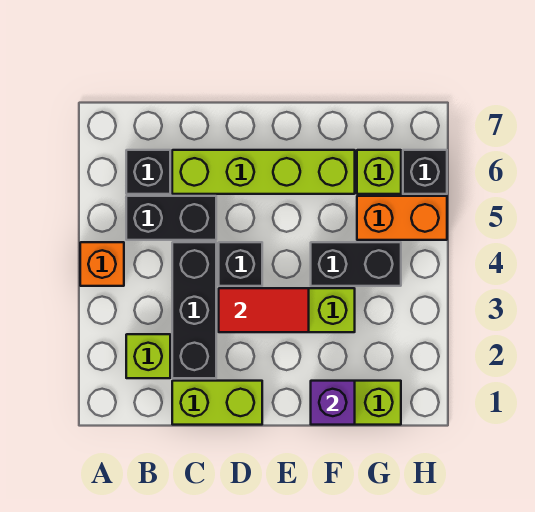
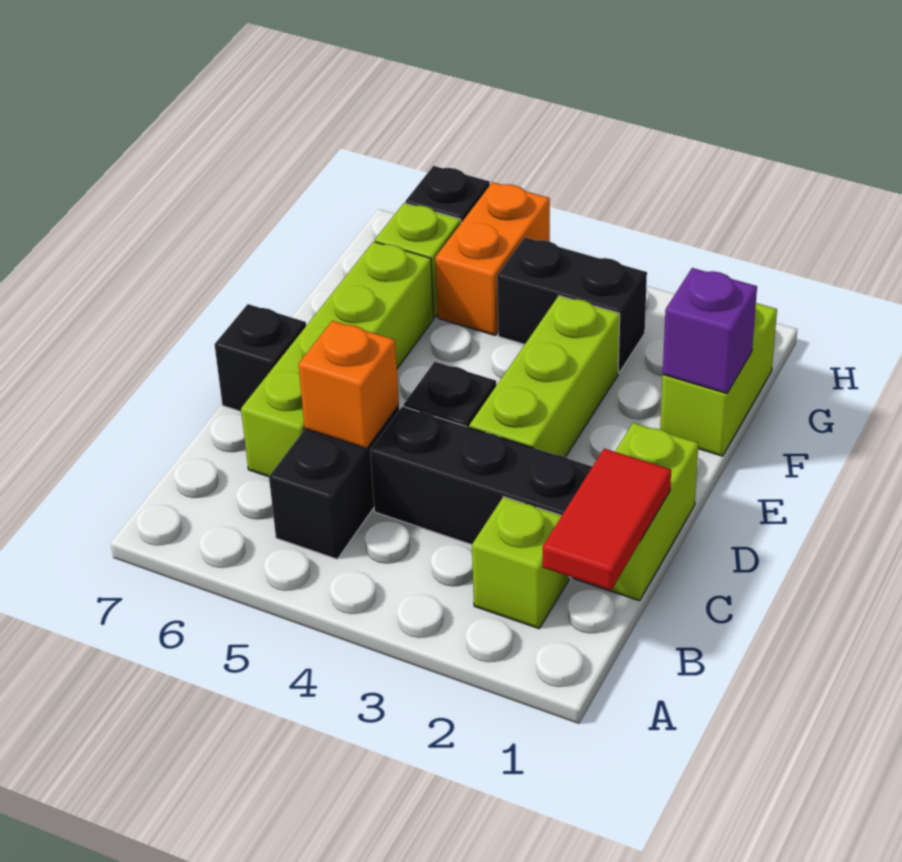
orange brick A4 level 1 -> orange brick C5 level 2
black brick B6 level 1 -> black brick D7 level 1
red tile D3:E3 level 2 -> red tile B1:C1 level 2
black brick F4:G4 level 1 -> black brick G3:G4 level 1

